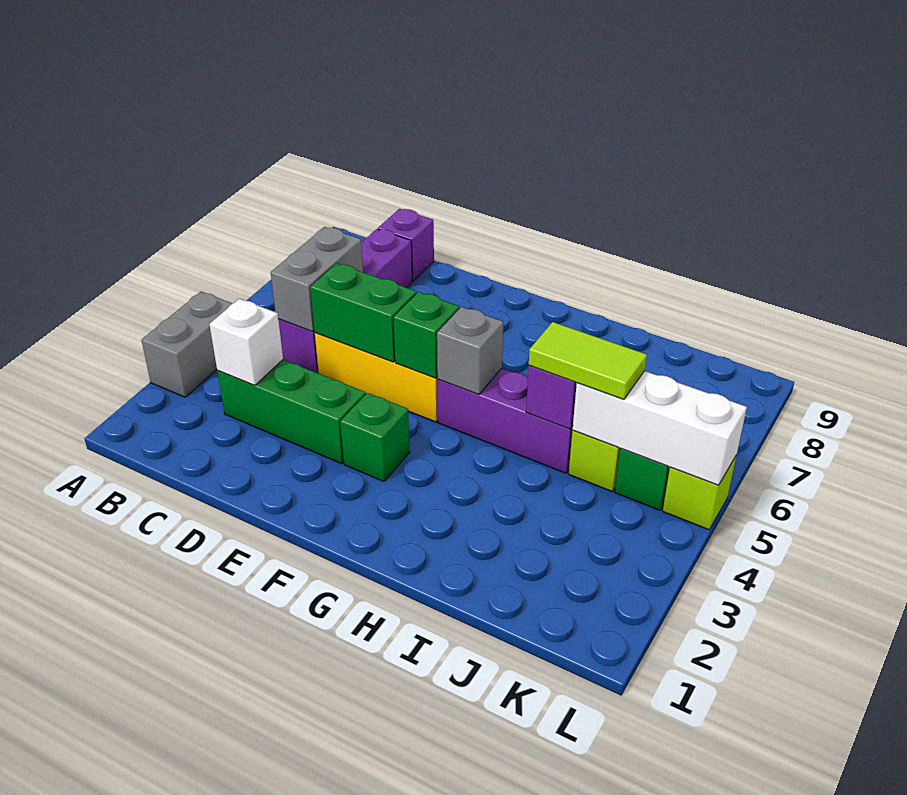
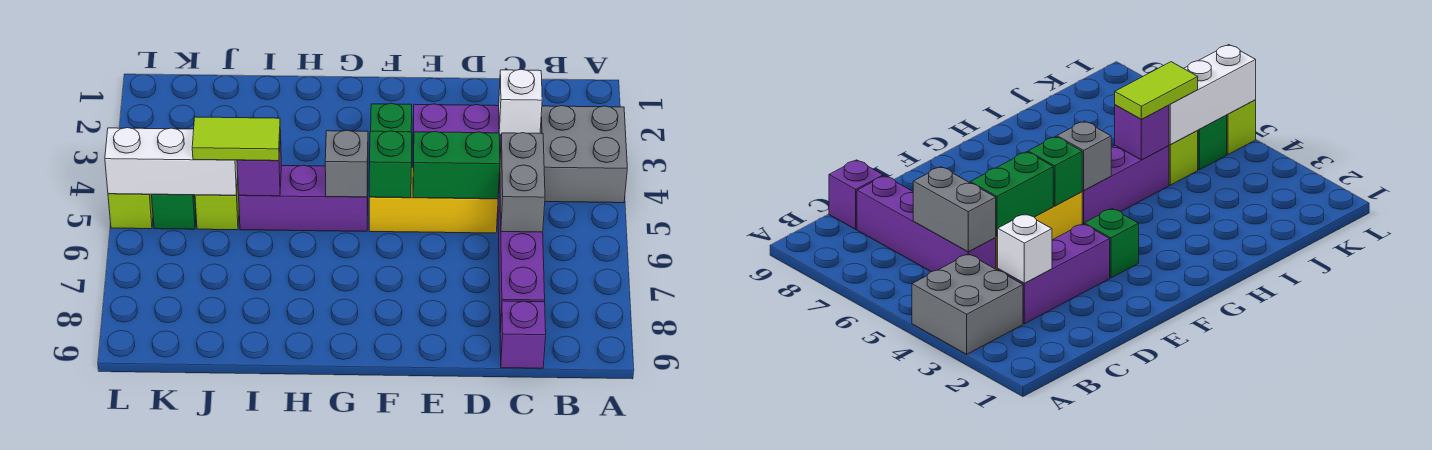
grey brick A3:A4 level 1 -> grey brick A3:B4 level 1
green brick C3:E3 level 1 -> purple brick C3:E3 level 1

